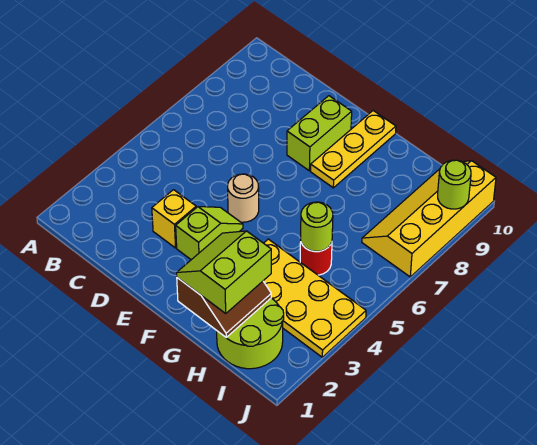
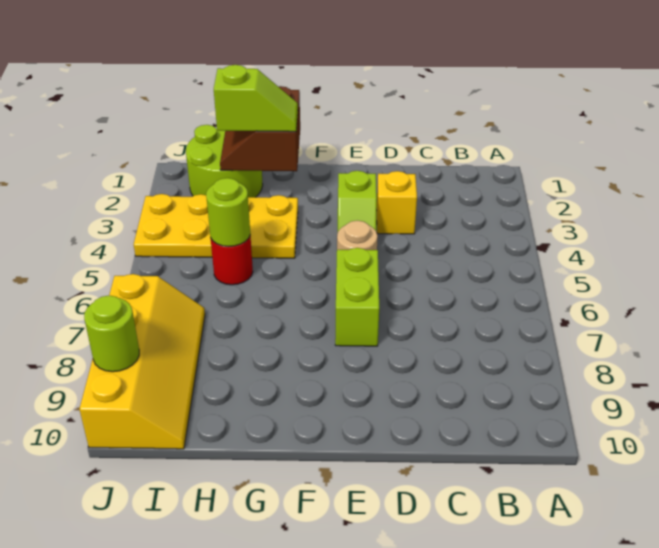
lime brick E8:E9 level 1 -> lime brick E6:E7 level 1
yellow plate F8:F10 level 1 -> none
lime slope G1:H2 level 3 top H -> lime slope G2:H2 level 3 top H

